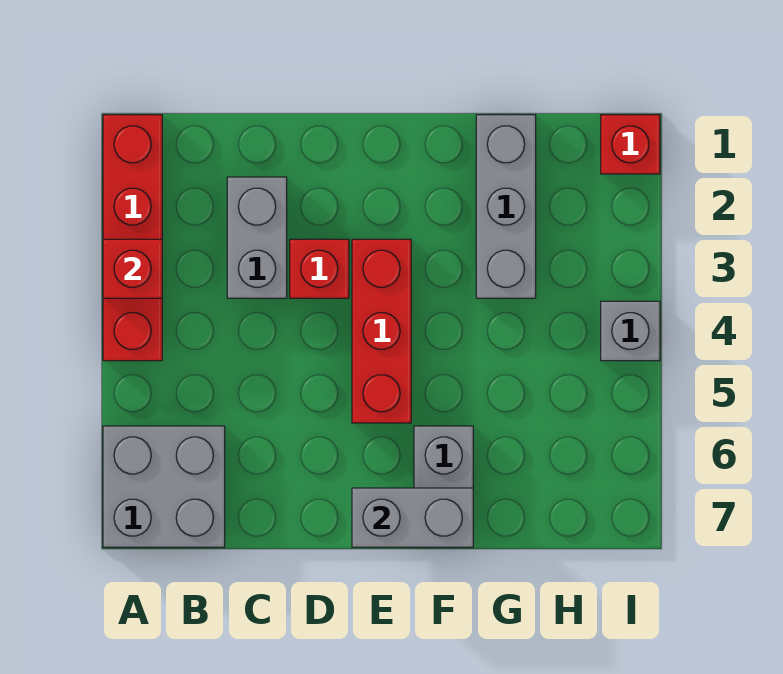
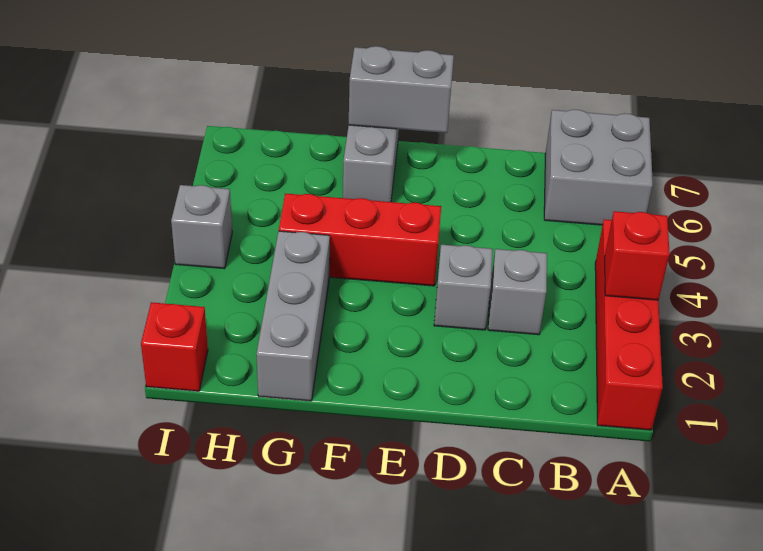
grey brick C2:C3 level 1 -> grey brick C3 level 1
red brick D3 level 1 -> grey brick D3 level 1
red brick E3:E5 level 1 -> red brick E4:G4 level 1

